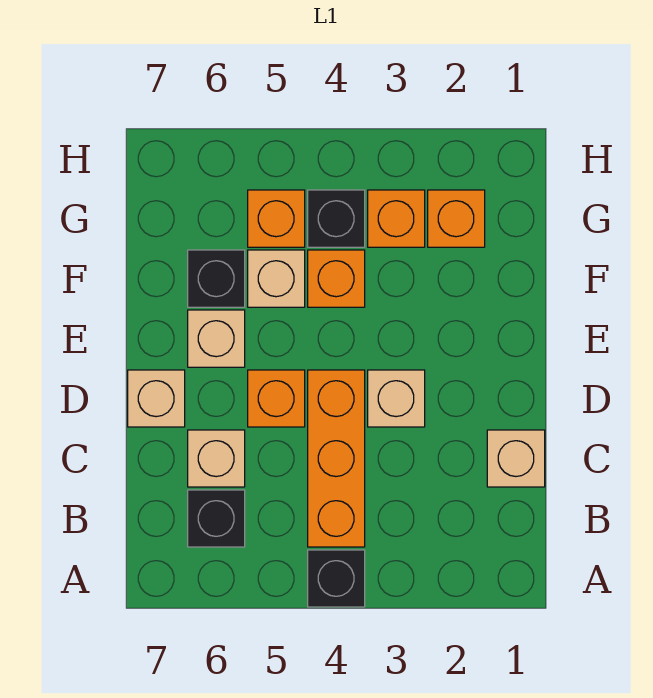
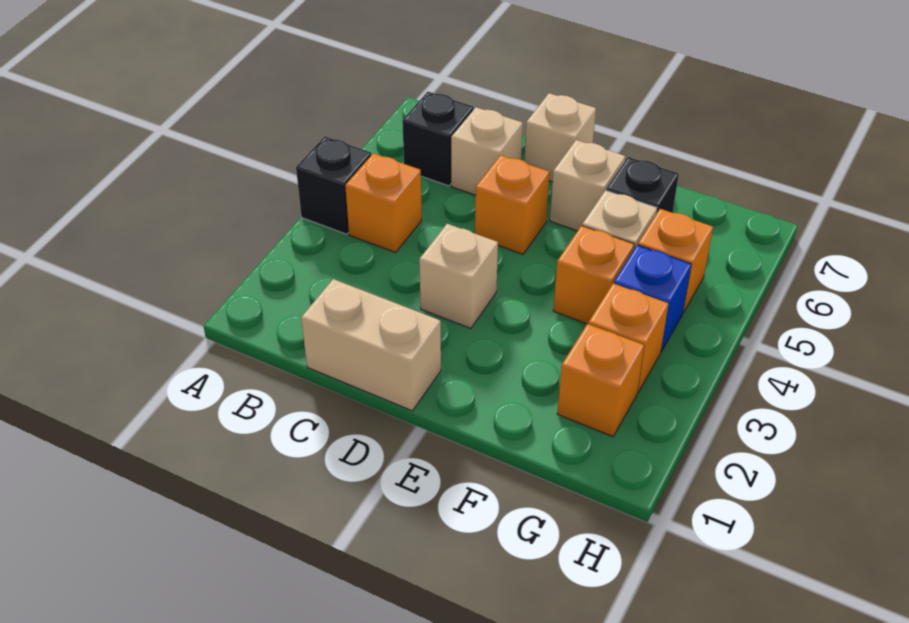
orange brick B4:D4 level 1 -> orange brick B4 level 1
tan brick C1 level 1 -> tan brick C1:D1 level 1
black brick G4 level 1 -> blue brick G4 level 1

